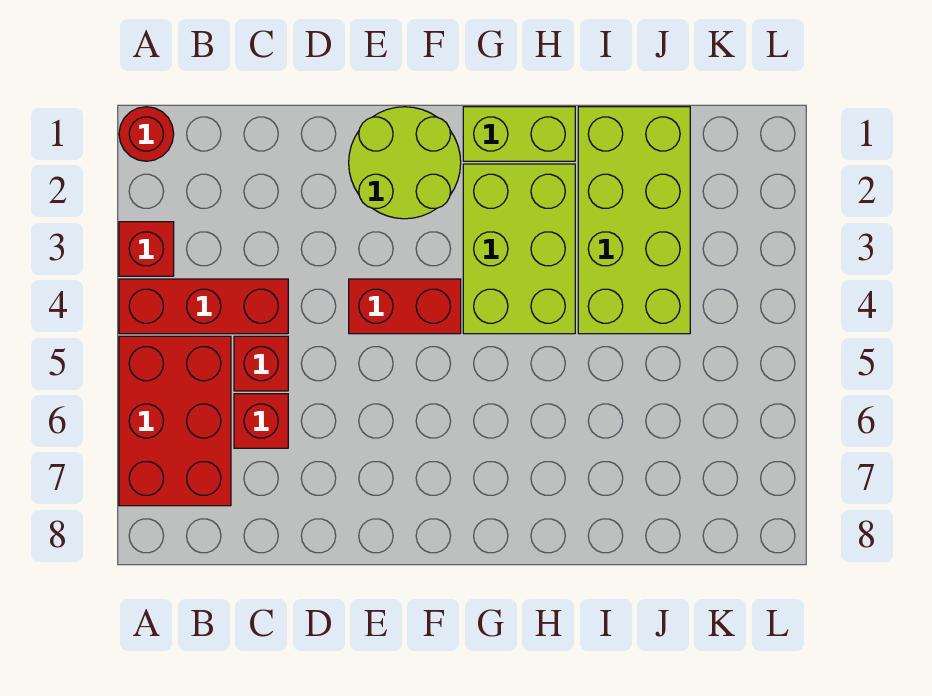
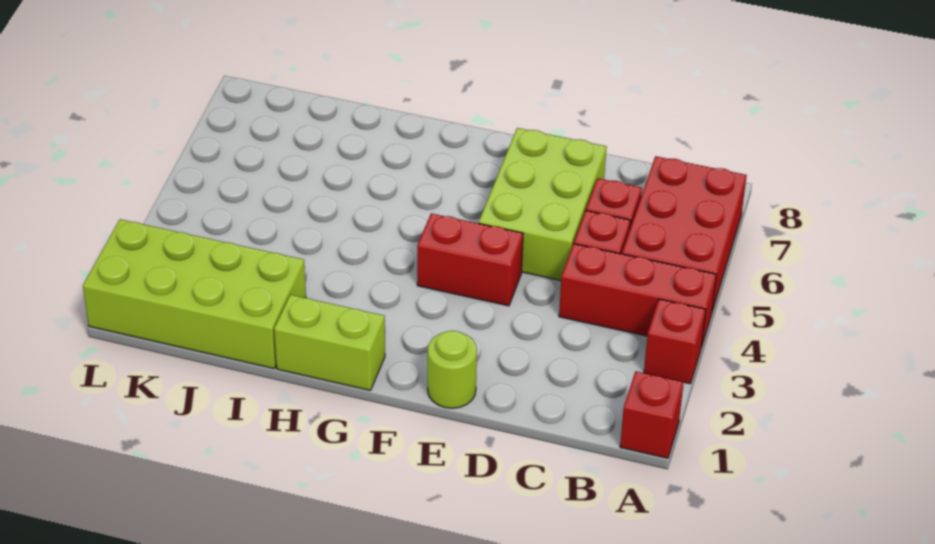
red round brick A1 level 1 -> red brick A1 level 1
lime round brick E1:F2 level 1 -> lime round brick E1 level 1
lime brick G2:H4 level 1 -> lime brick D5:E7 level 1
lime brick I1:J4 level 1 -> lime brick I1:L2 level 1

